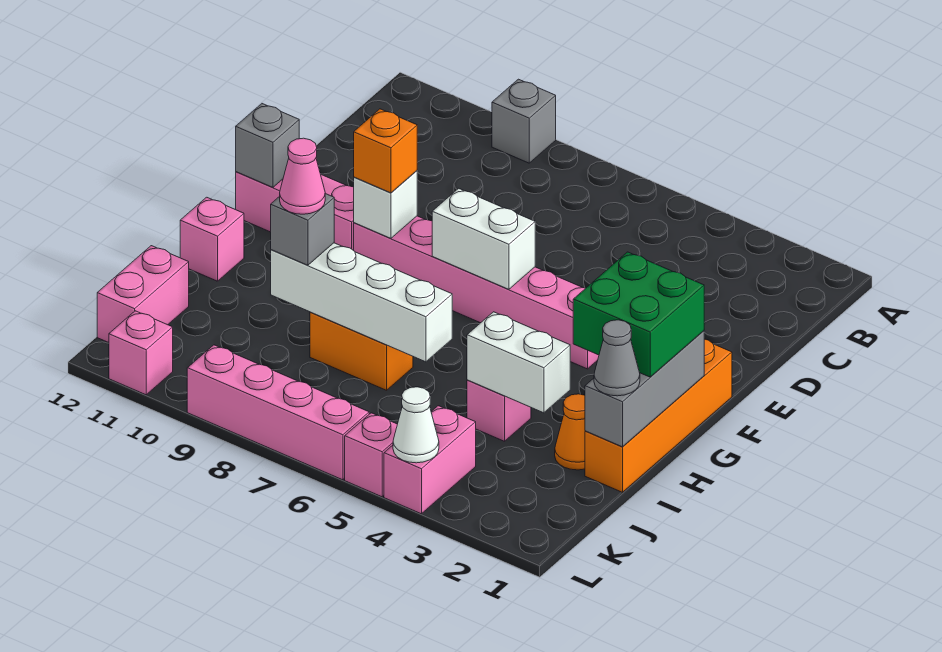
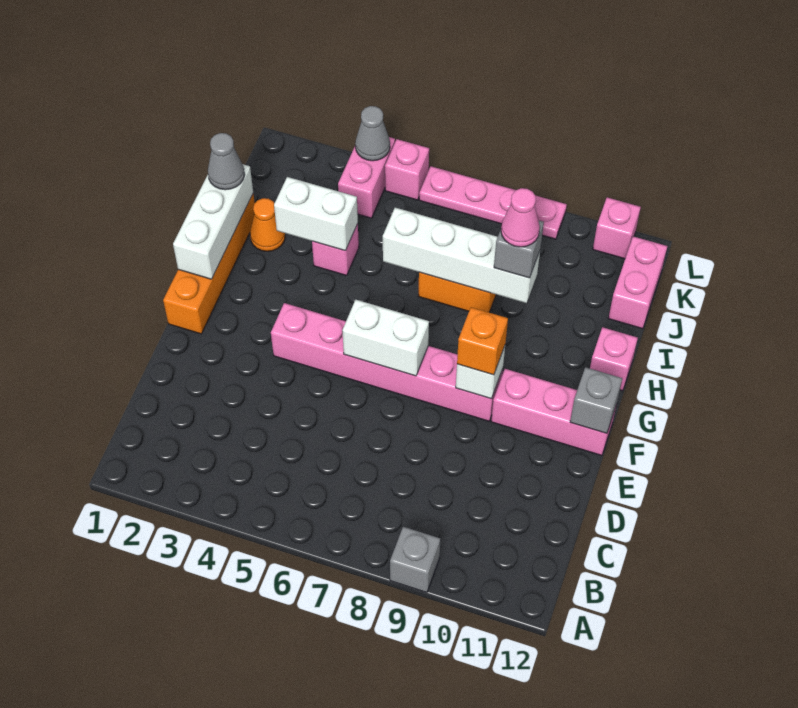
grey brick G1:I1 level 2 -> white brick G1:I1 level 2
green brick G1:H2 level 3 -> none
white cone L4 level 2 -> grey cone L4 level 2
pink brick L6:L9 level 1 -> pink plate L6:L9 level 1

